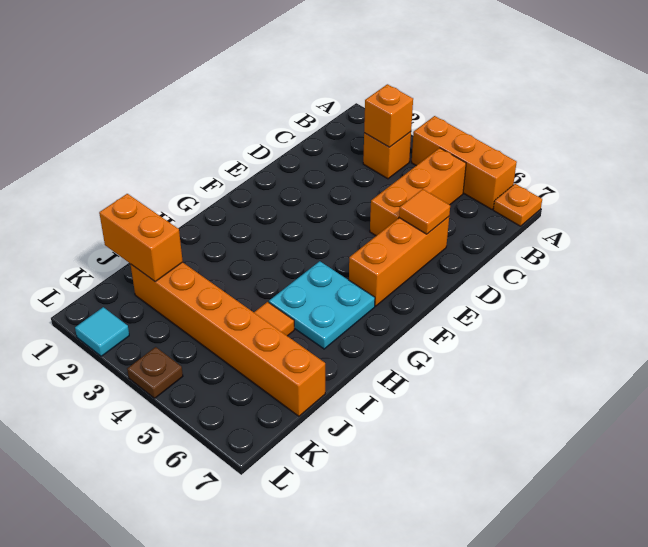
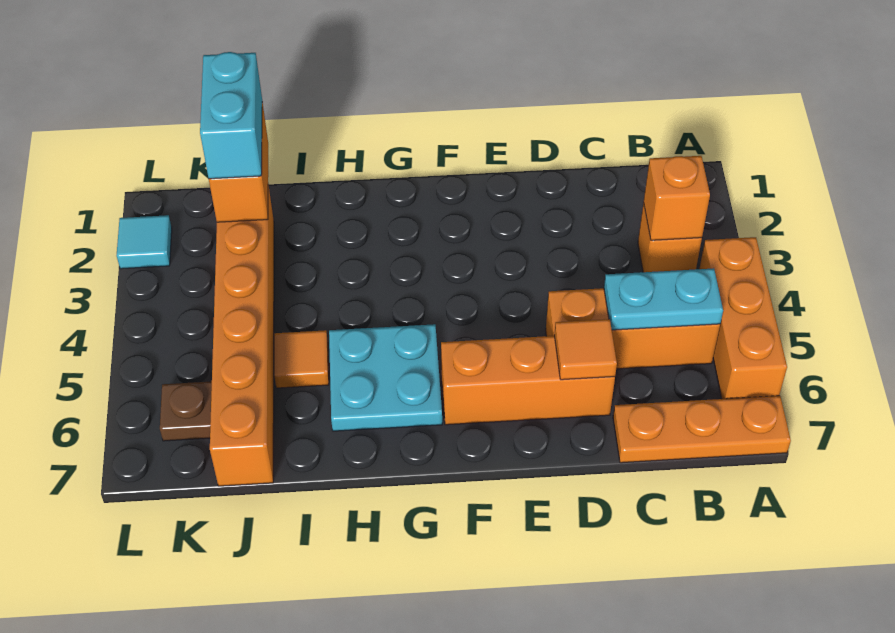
orange plate A7 level 1 -> orange plate A7:C7 level 1
none -> cyan plate B5:C5 level 2
none -> cyan brick J1:J2 level 3
brown plate L4 level 1 -> brown plate K6 level 1

